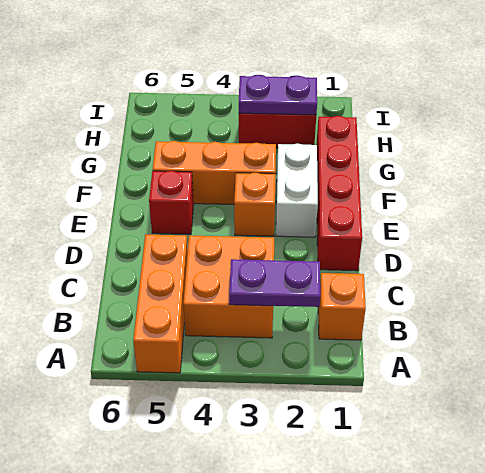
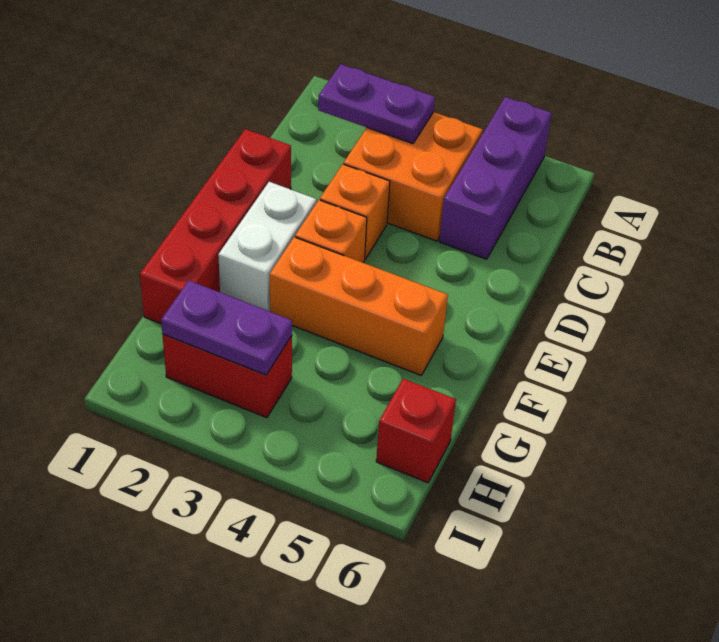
orange brick A5:C5 level 1 -> purple brick A5:C5 level 1
orange brick B1 level 1 -> orange brick D3 level 1
red brick E5 level 1 -> red brick H6 level 1

